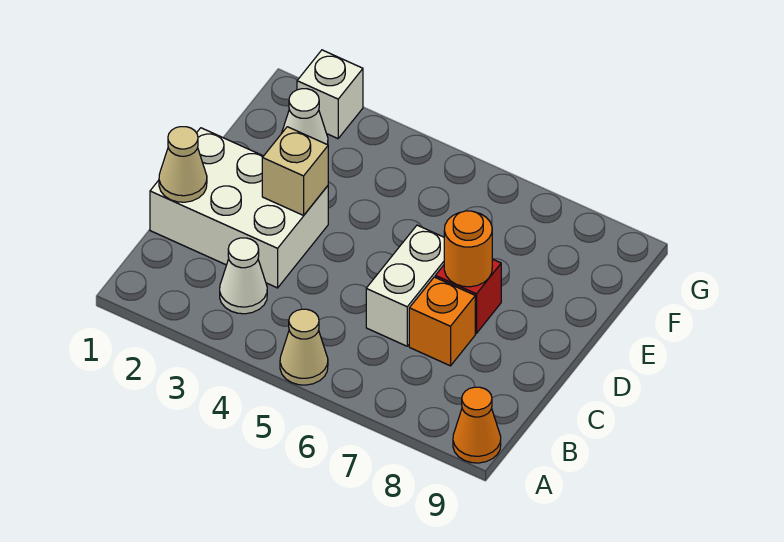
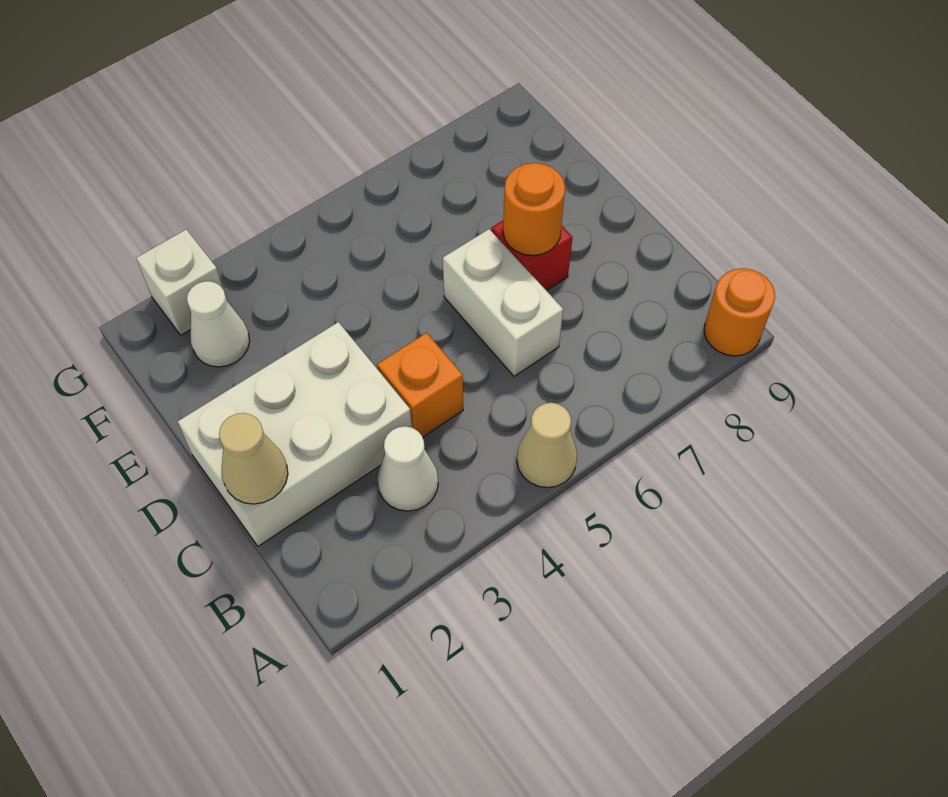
orange cone A9 level 1 -> orange round brick A9 level 1
orange brick C7 level 1 -> orange brick C4 level 1
tan brick D3 level 2 -> none

